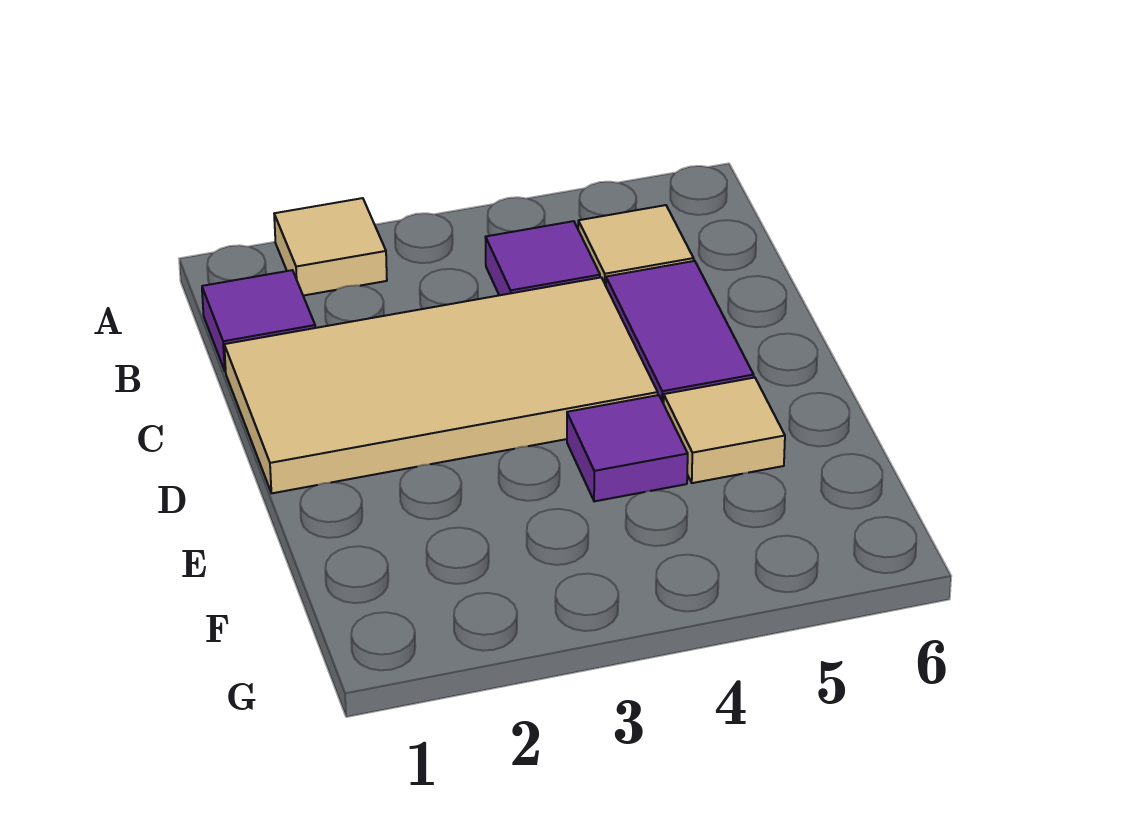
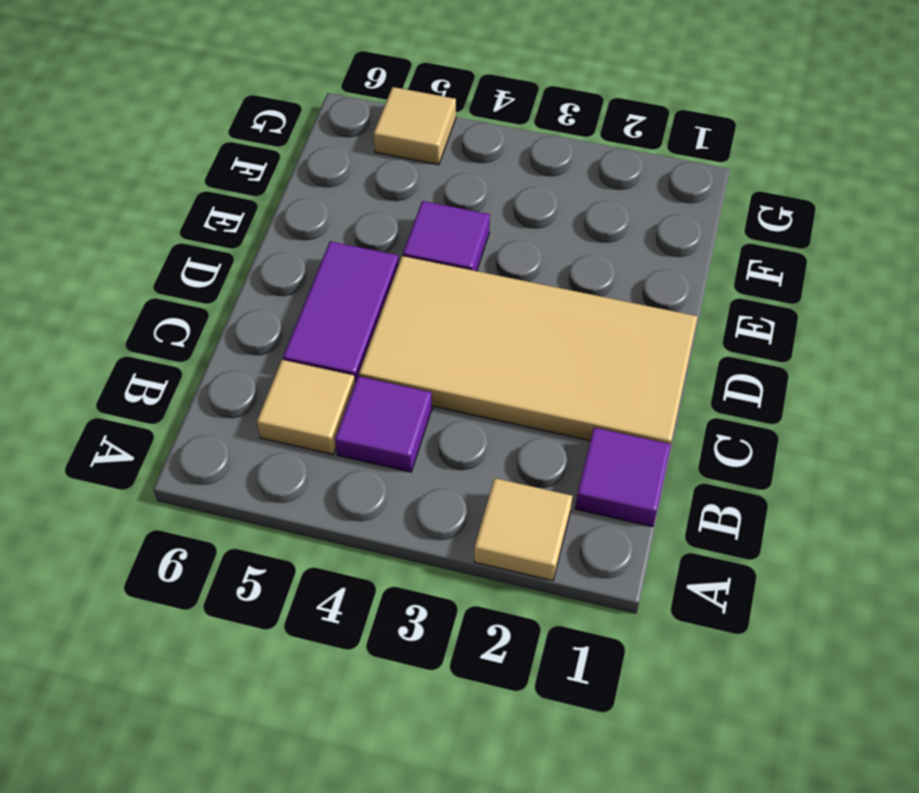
tan tile E5 level 1 -> tan tile G5 level 1

